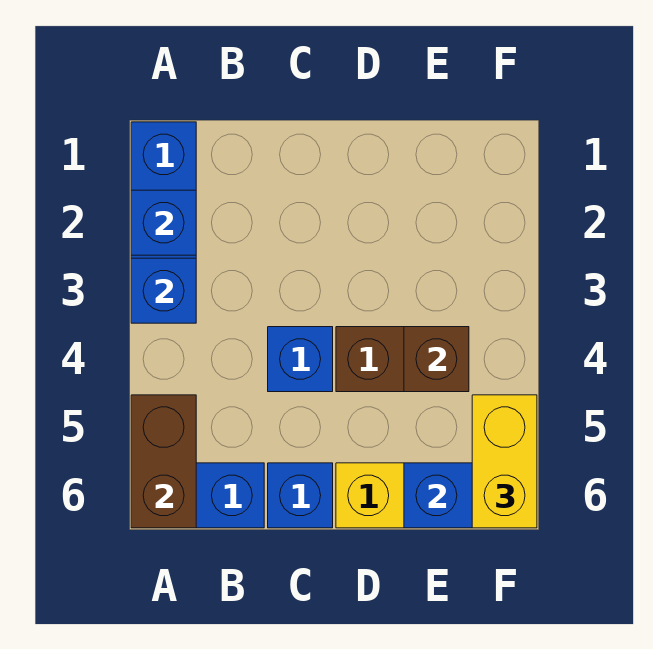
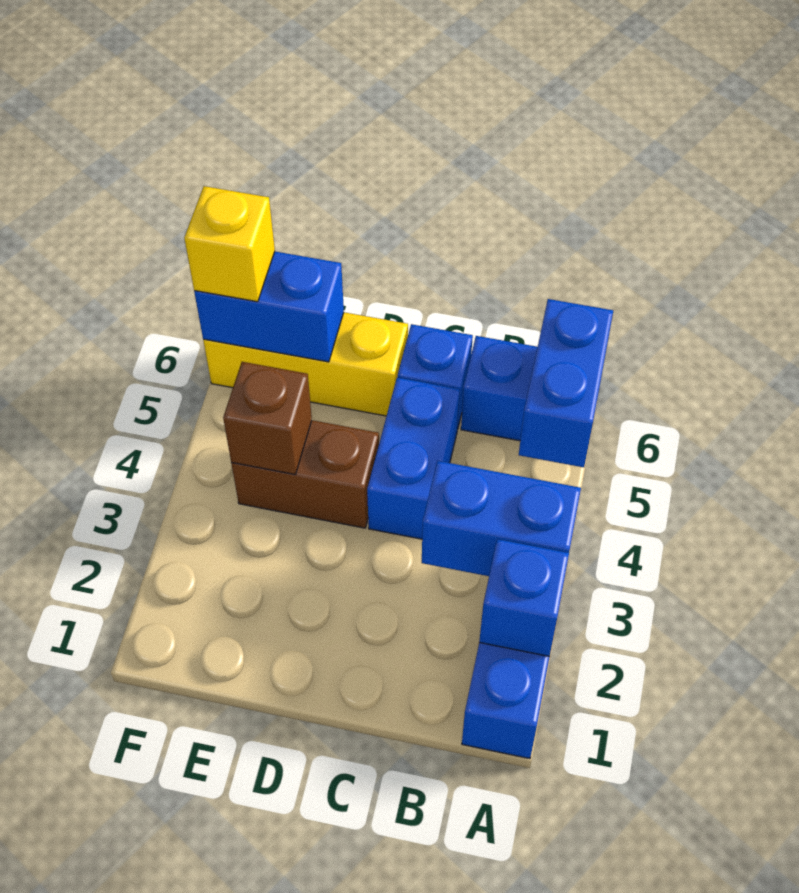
blue brick A3 level 2 -> blue brick A3:B3 level 2
brown brick A5:A6 level 2 -> blue brick A5:A6 level 2
blue brick C4 level 1 -> blue brick C4:C5 level 1
yellow brick F5:F6 level 3 -> yellow brick F6 level 3

